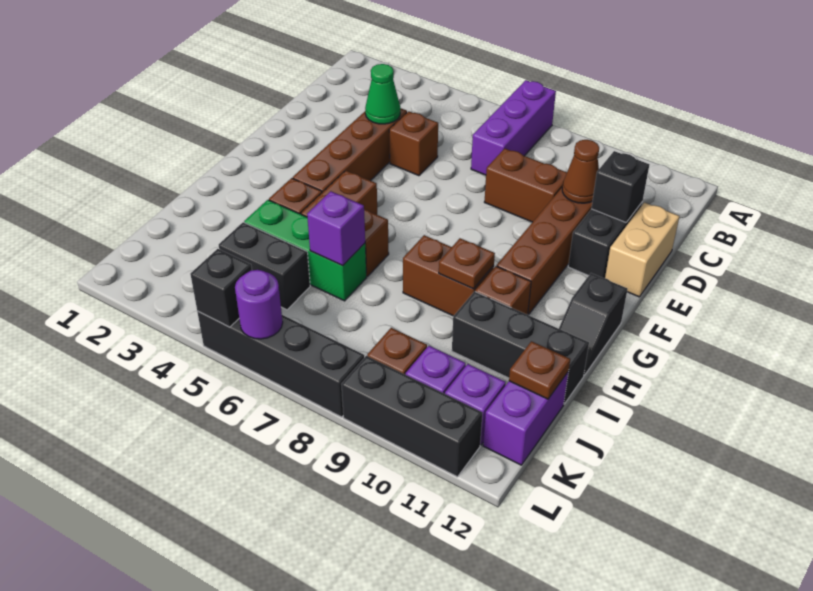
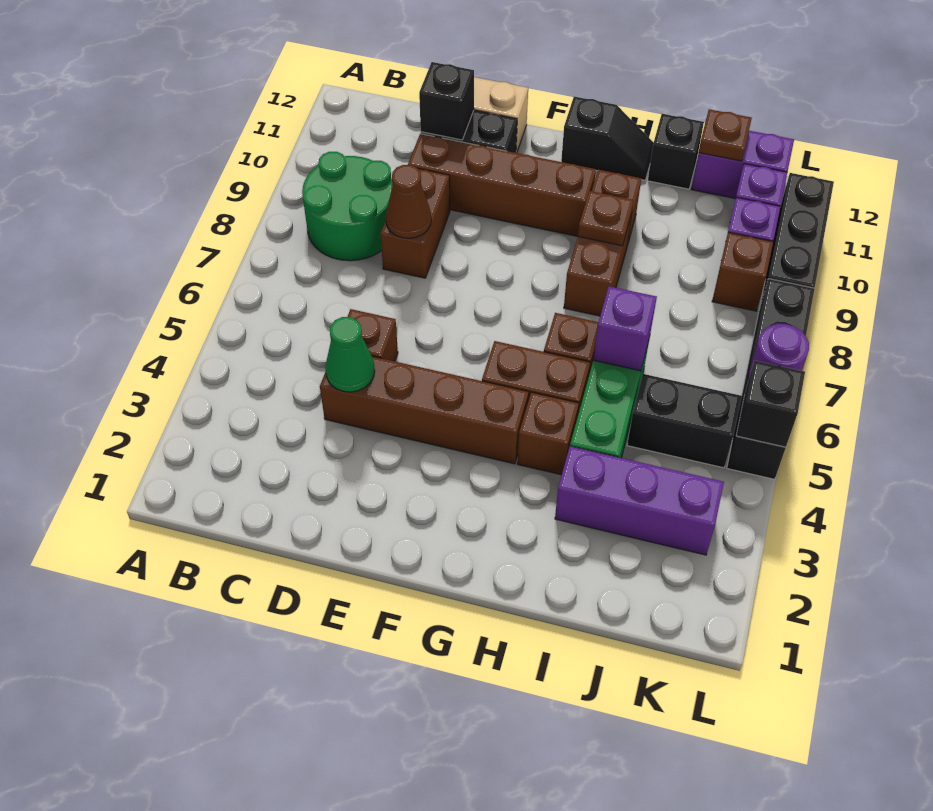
purple brick A7:C7 level 1 -> purple brick I3:K3 level 1
none -> green round brick B8:C9 level 1
brown cone D10 level 2 -> brown cone D8 level 2
black brick I10:I12 level 1 -> black brick I12 level 1
black brick J4:J5 level 1 -> black brick J5:K5 level 1

